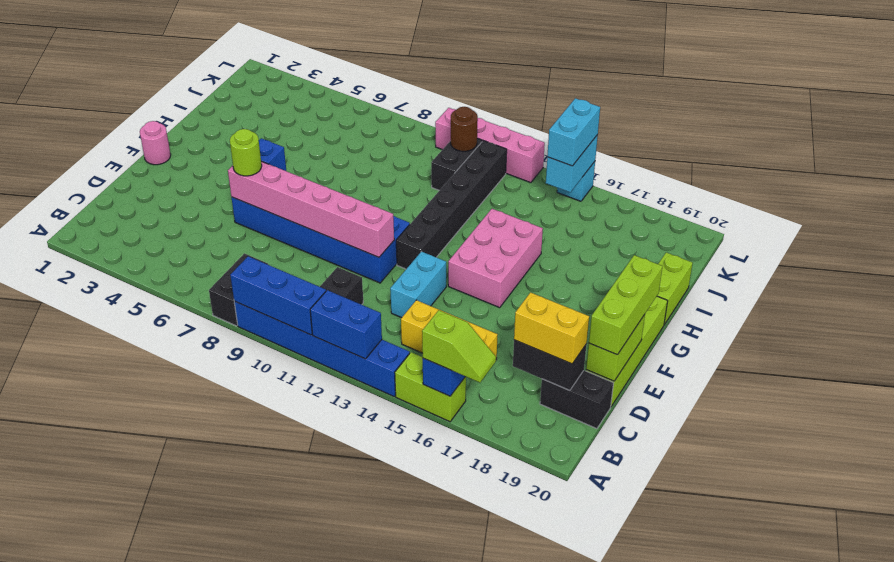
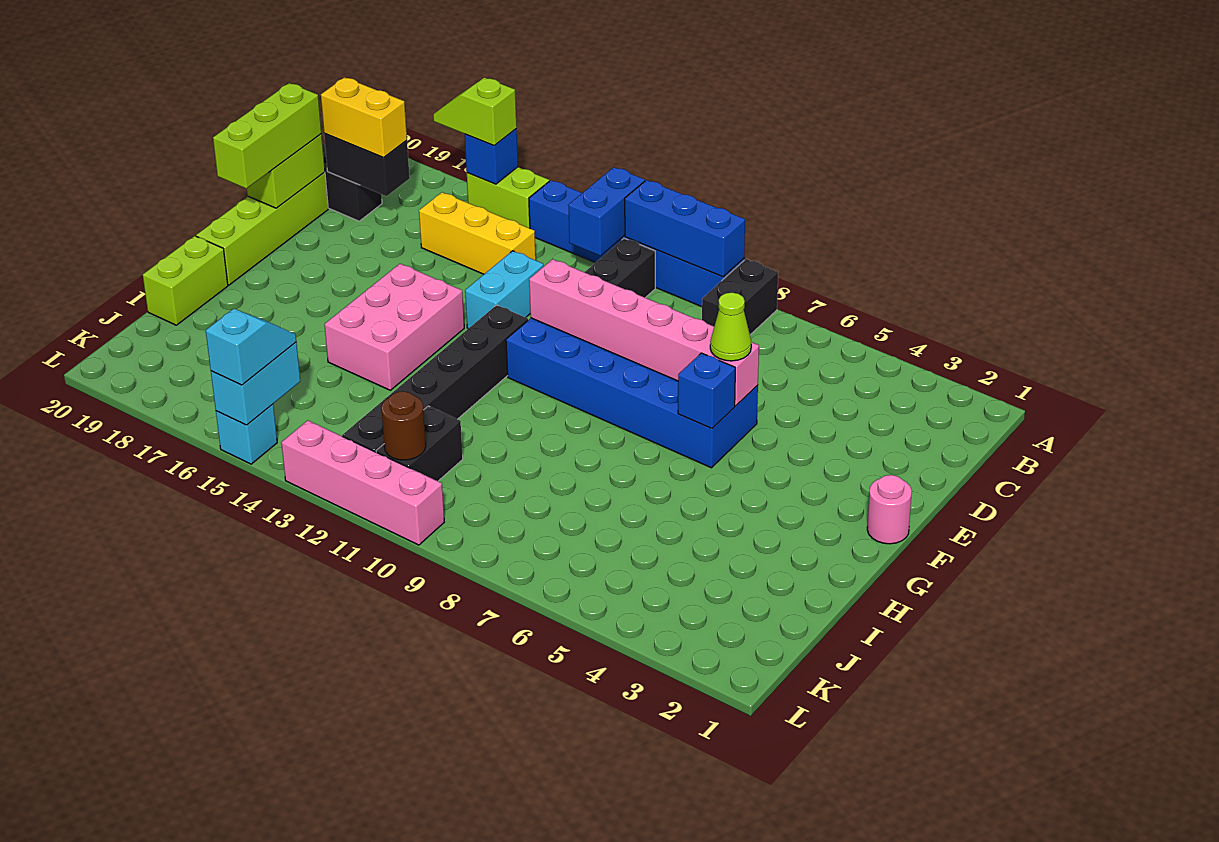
blue brick A12:A13 level 2 -> blue brick A12:B12 level 2
lime round brick E6 level 3 -> lime cone E6 level 3
cyan brick K15:L15 level 3 -> cyan slope K15:L15 level 3 top L

